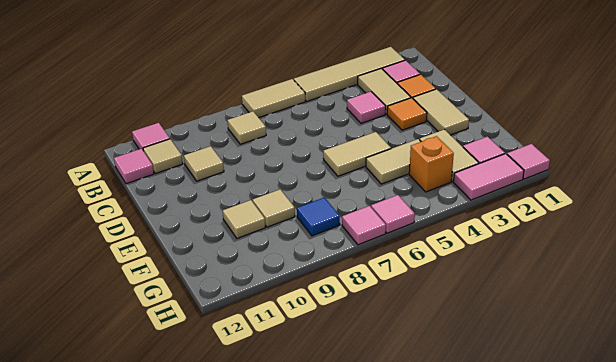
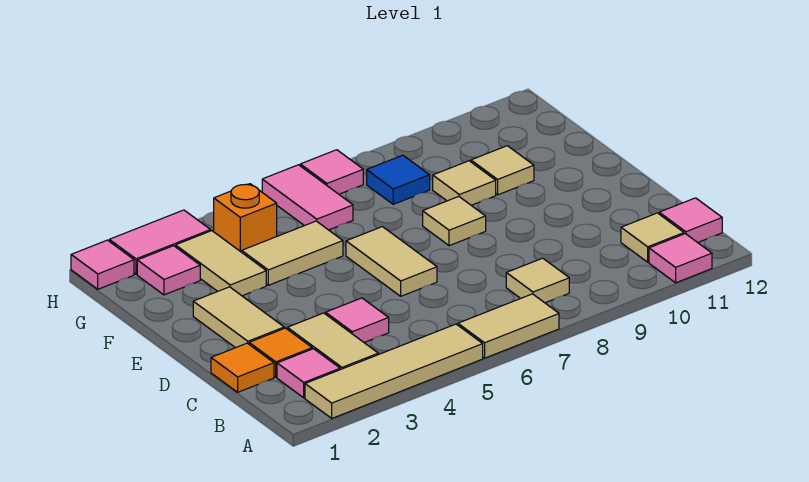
tan tile C10 level 1 -> tan tile E8 level 1
orange tile D3 level 1 -> orange tile C1 level 1
tan tile E5:E6 level 1 -> tan tile D6:E6 level 1
pink tile H6 level 1 -> pink tile G6:H6 level 1

